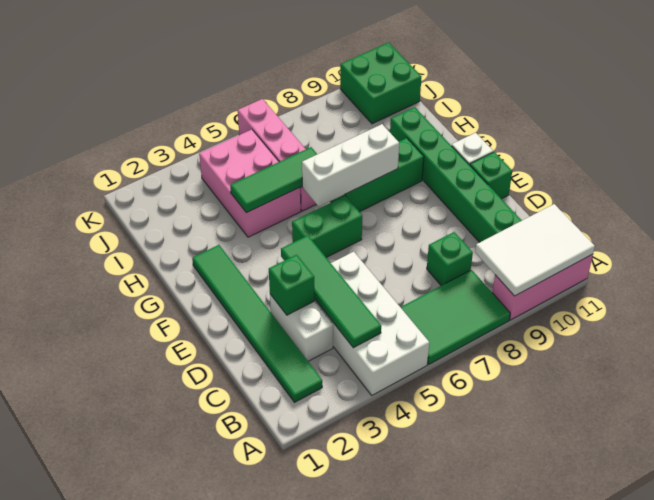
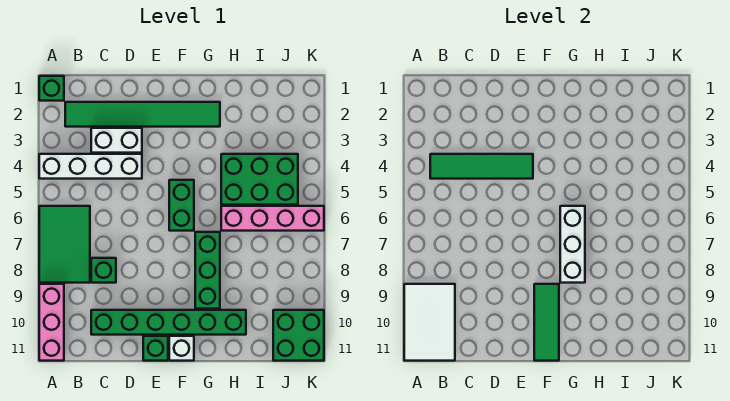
white brick A4:D5 level 1 -> white brick A4:D4 level 1
green brick D3 level 2 -> green brick A1 level 1
pink brick H4:J5 level 1 -> green brick H4:J5 level 1
green tile H4:H6 level 2 -> green tile F9:F11 level 2

